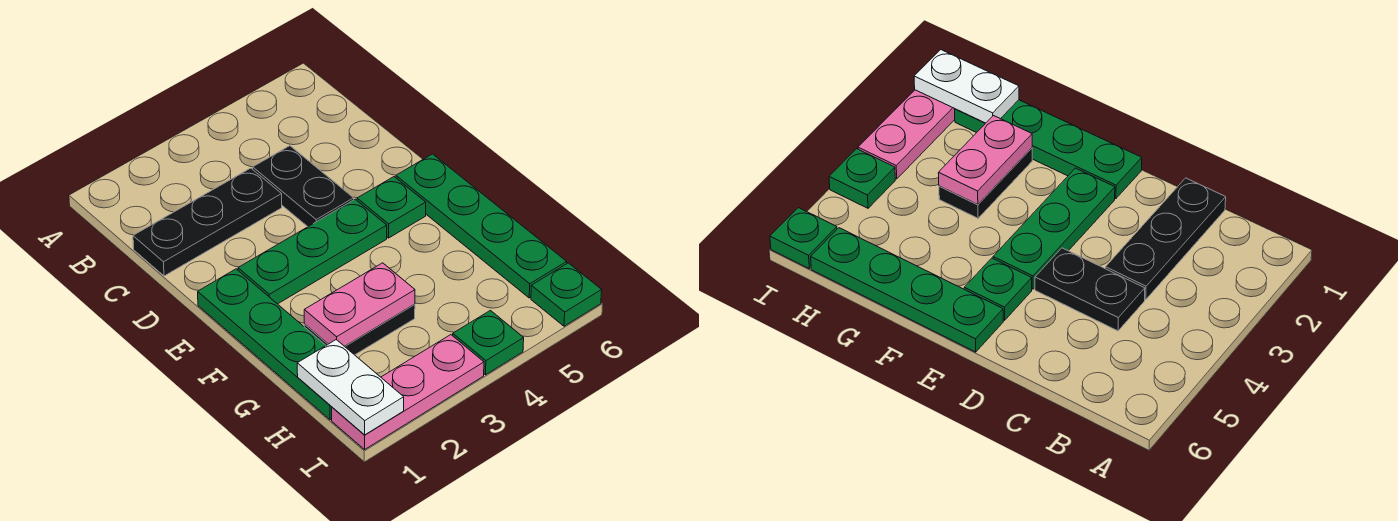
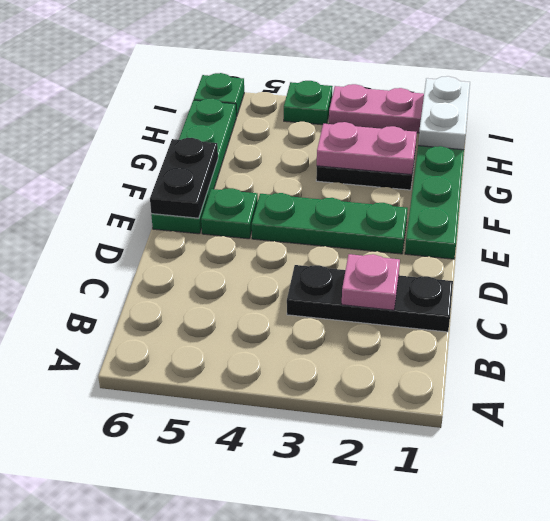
none -> pink plate C2 level 2
black plate C4:D4 level 1 -> black plate E6:F6 level 2

